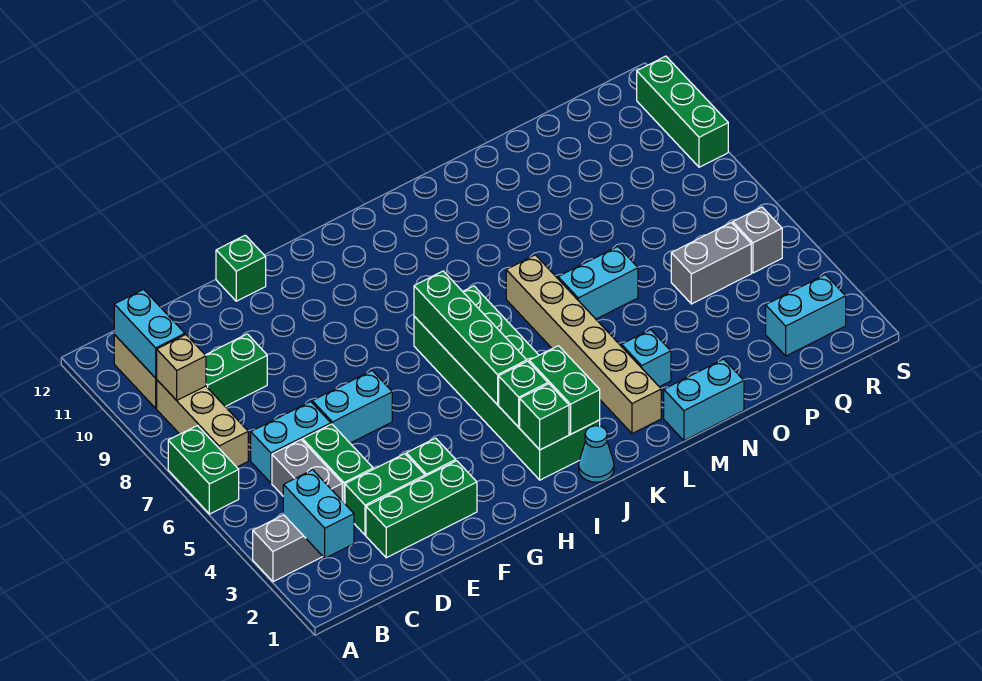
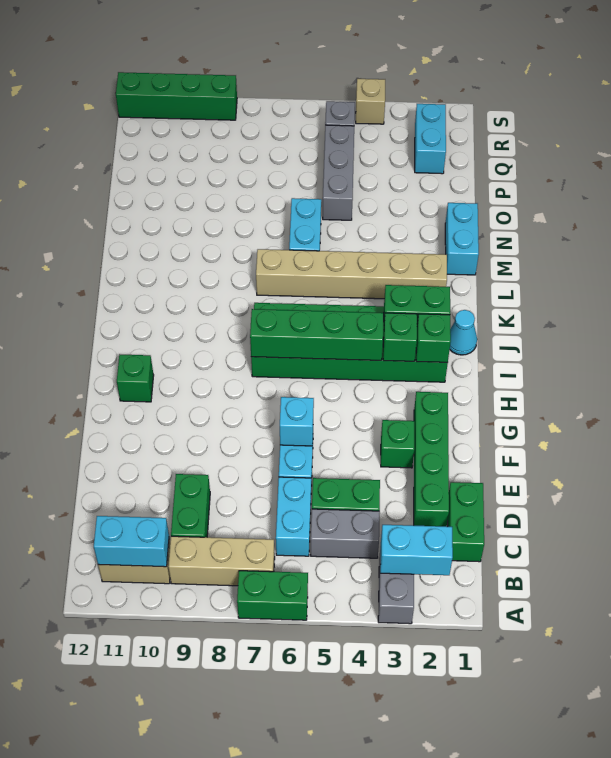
tan brick B9 level 2 -> tan brick S4 level 1
green brick D2:F2 level 1 -> green brick D2:G2 level 1
green brick D3:E3 level 1 -> green brick C1:D1 level 1
green brick F12 level 1 -> green brick H11 level 1
cyan brick M3 level 1 -> cyan brick F6 level 2
grey brick P5:Q5 level 1 -> grey brick O5:Q5 level 1
green brick S9:S11 level 1 -> green brick S9:S12 level 1

